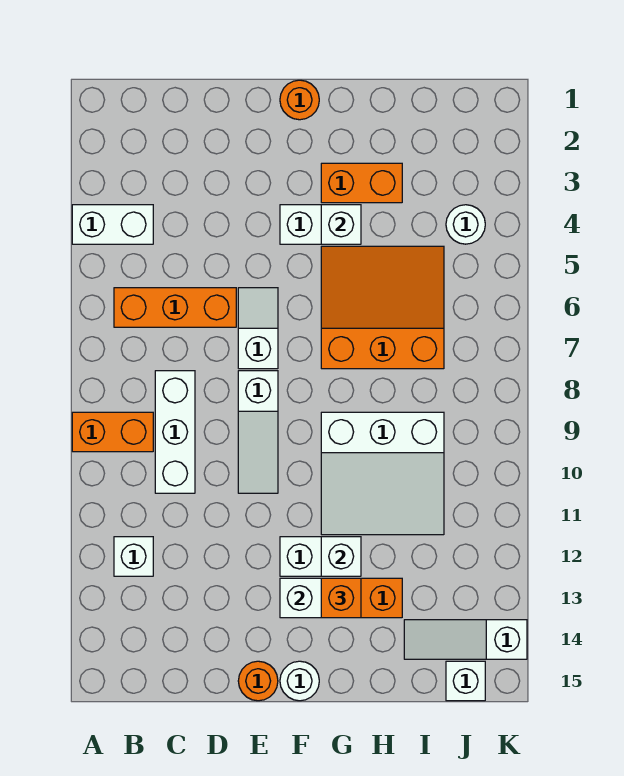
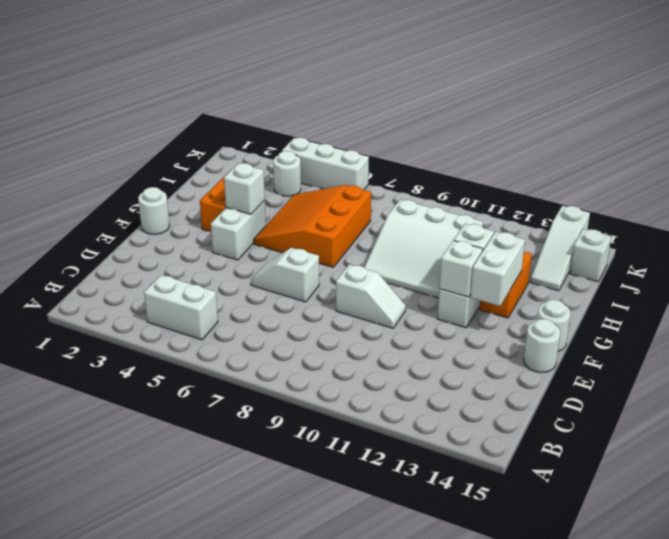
white brick A4:B4 level 1 -> white brick B4:B5 level 1
orange brick A9:B9 level 1 -> none
orange brick B6:D6 level 1 -> none
white brick B12 level 1 -> white brick F12 level 2
white brick C8:C10 level 1 -> white brick K4:K6 level 1
white slope E8:E10 level 1 top 8 -> white slope E9:E10 level 1 top 9
orange round brick E15 level 1 -> white round brick E15 level 1
orange round brick F1 level 1 -> white round brick F1 level 1
white slope G9:I11 level 1 top 9 -> white slope G9:I11 level 1 top I
orange brick G13 level 3 -> none

